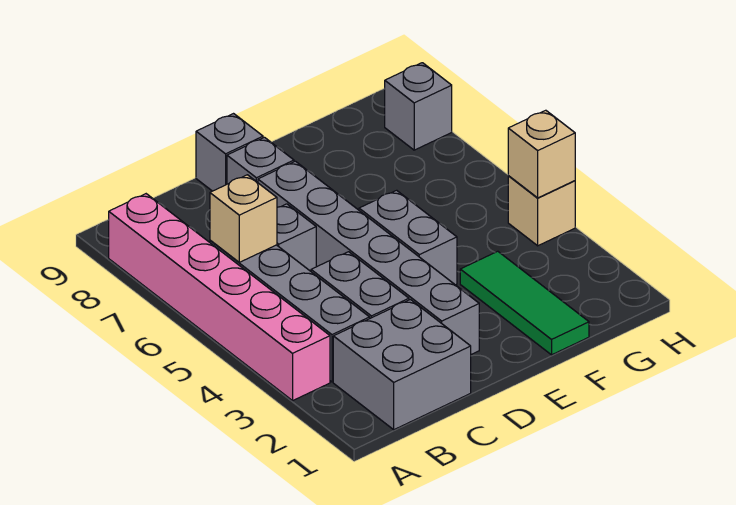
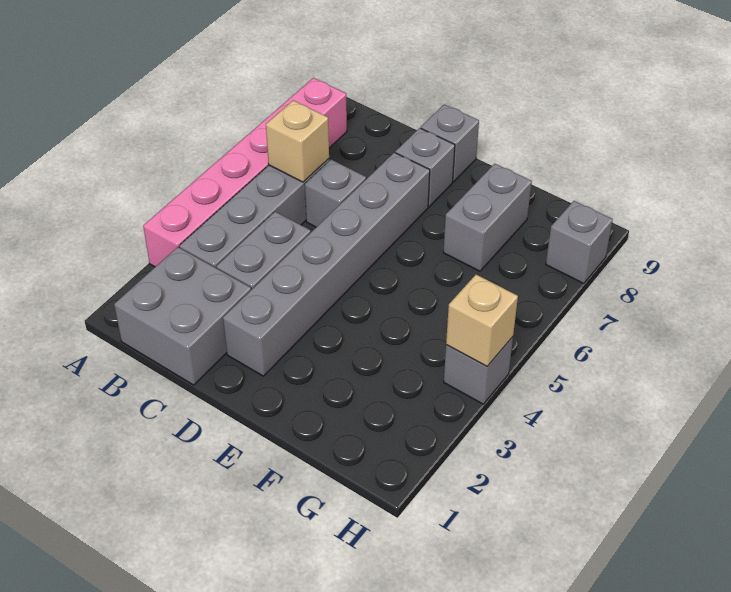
grey brick E4:E5 level 1 -> grey brick F7:F8 level 1
green tile F1:F3 level 1 -> none
tan brick H4 level 1 -> grey brick H4 level 1

